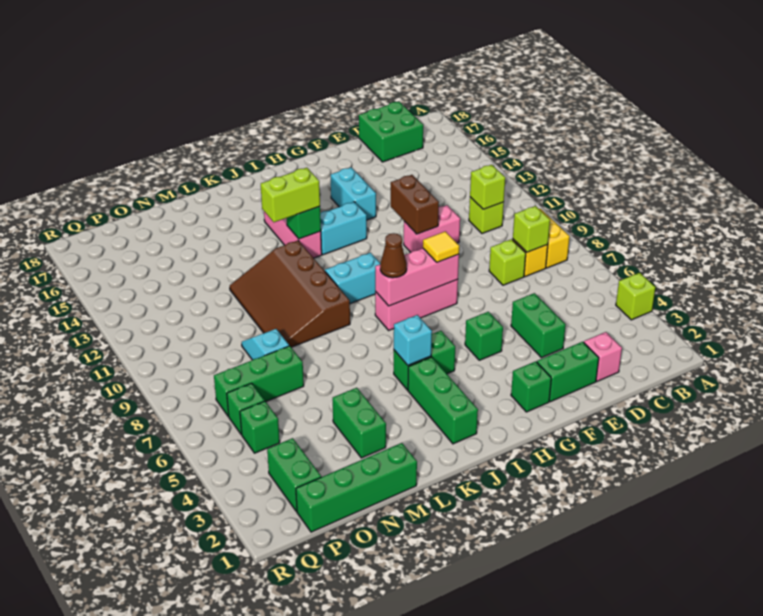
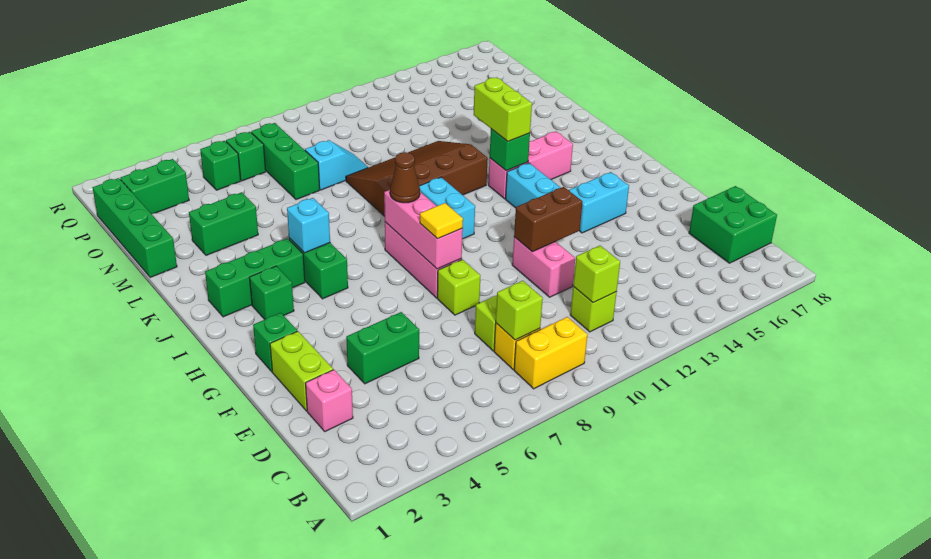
lime brick A4 level 1 -> lime brick F8 level 1
green brick E2:F2 level 1 -> lime brick E2:F2 level 1
green brick G5 level 1 -> green brick I3 level 1

